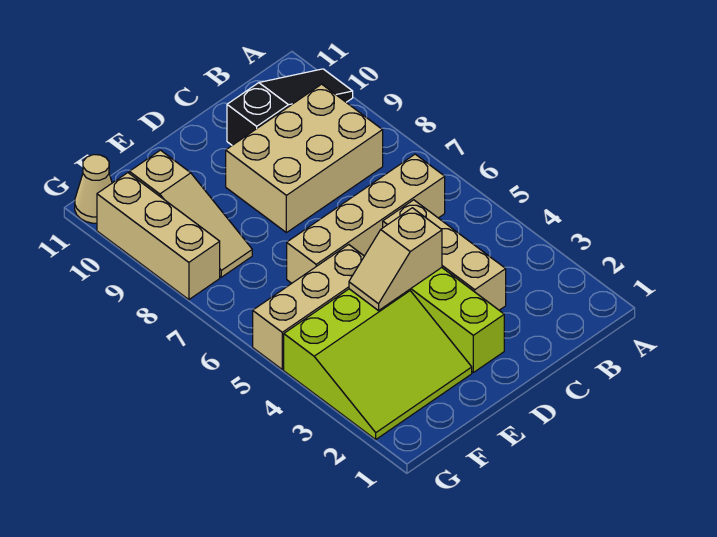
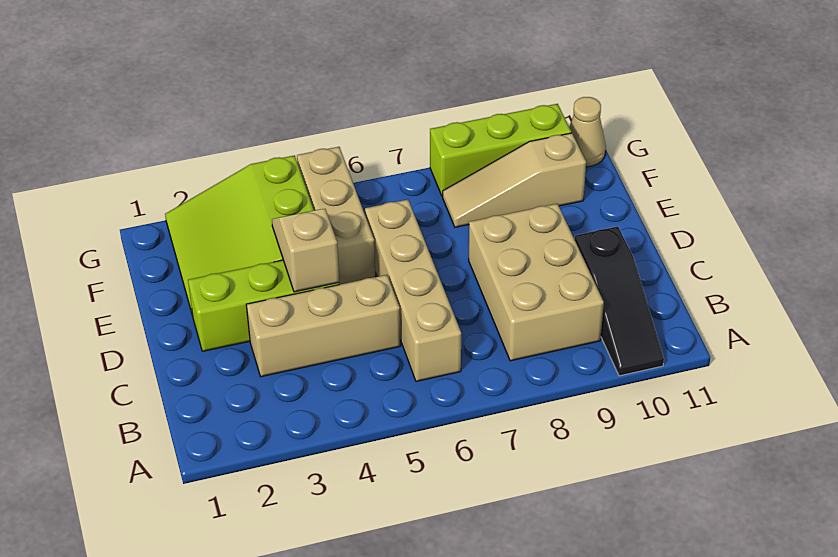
tan brick G8:G10 level 1 -> lime brick G8:G10 level 1

